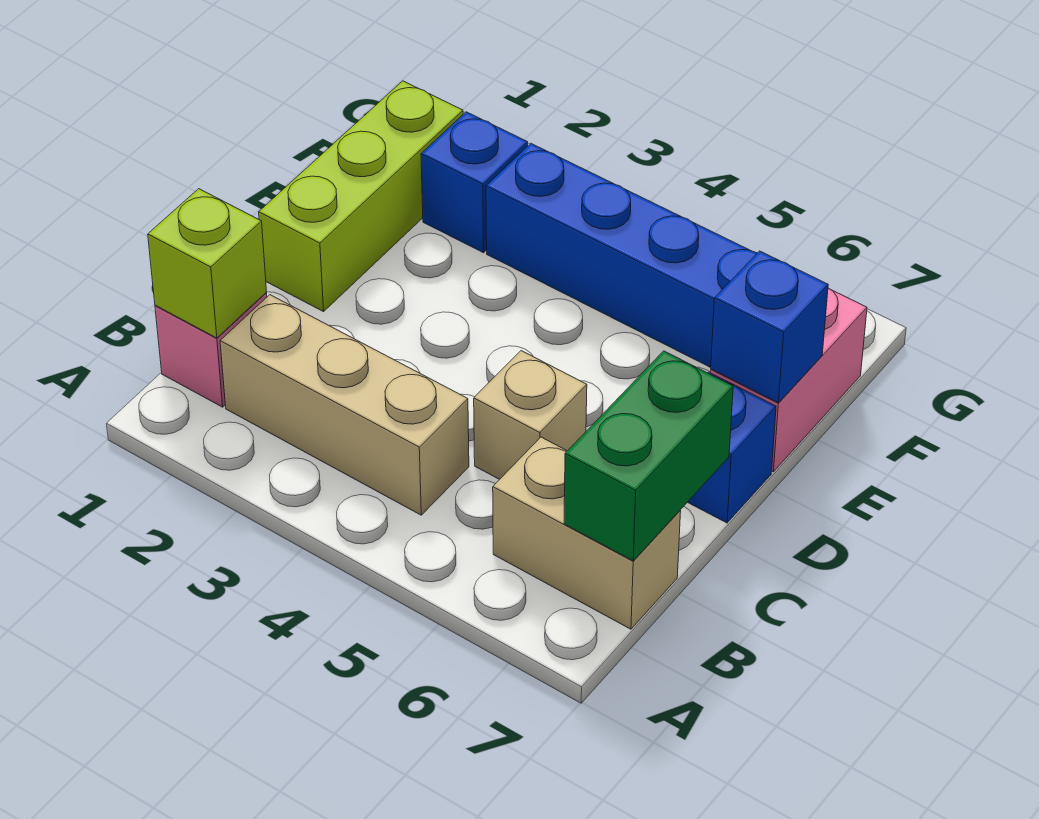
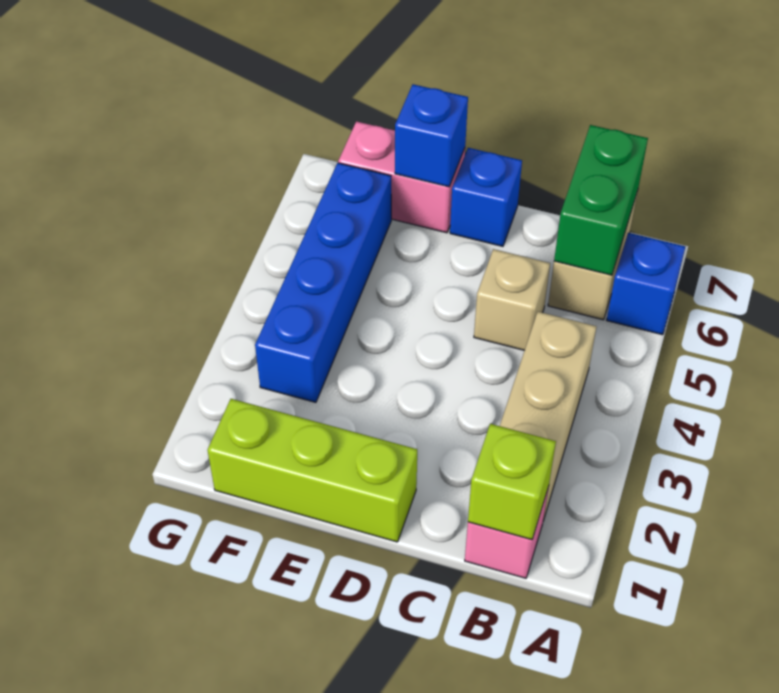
green brick B7:C7 level 2 -> green brick B6:B7 level 2
blue brick F2 level 1 -> blue brick A6 level 1

